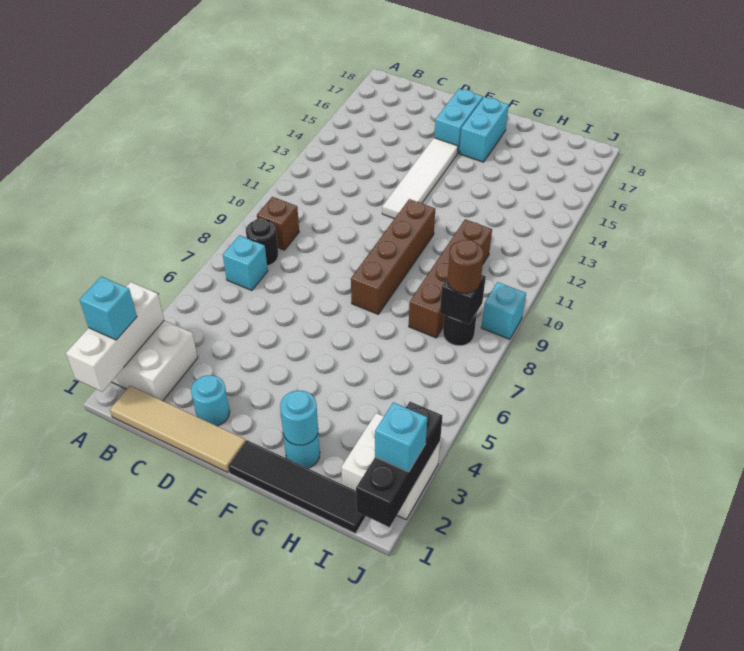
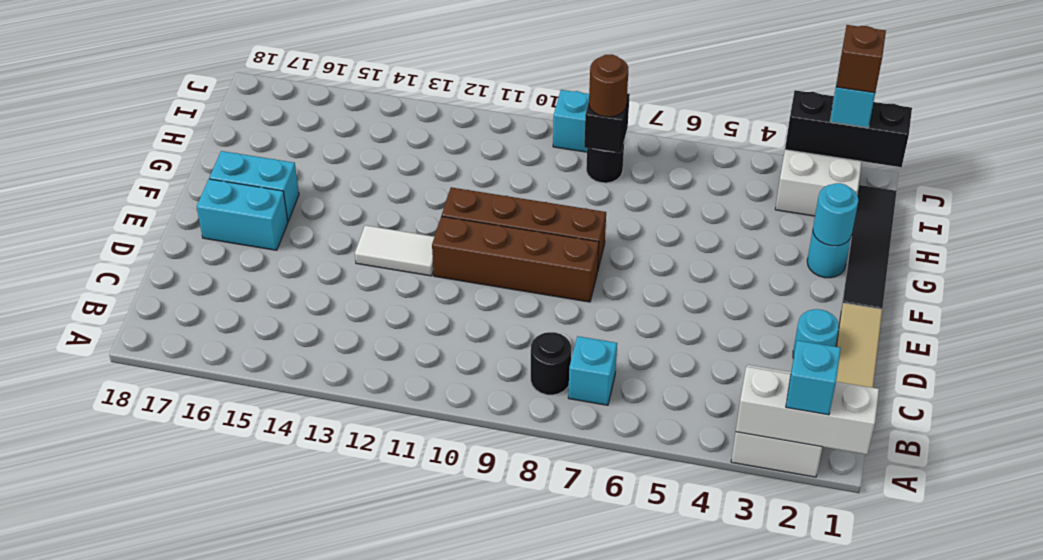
brown brick B9 level 1 -> brown brick J2 level 4
white tile E12:E15 level 1 -> white tile E12:E13 level 1
brown brick H8:H11 level 1 -> brown brick E8:E11 level 1

